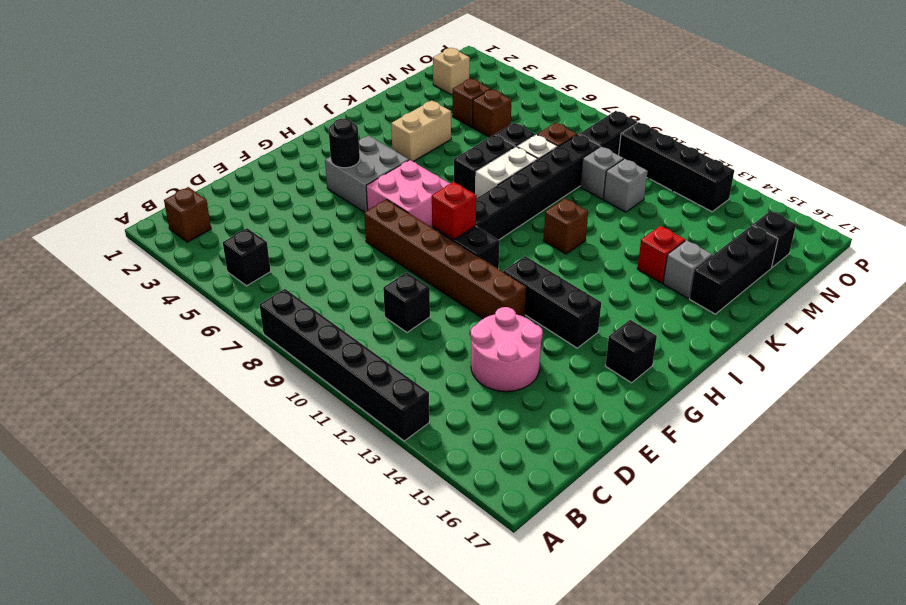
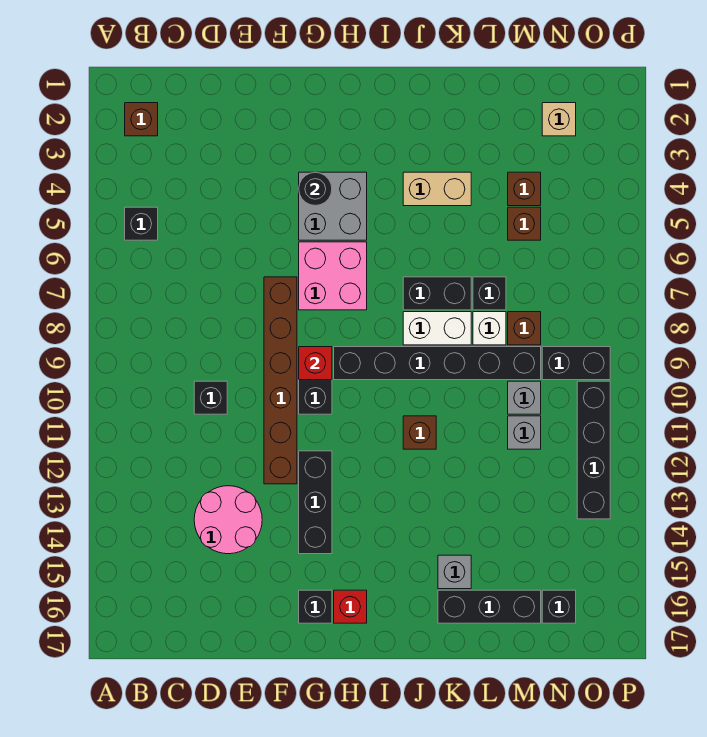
black brick A8:A13 level 1 -> none
red brick K14 level 1 -> red brick H16 level 1

